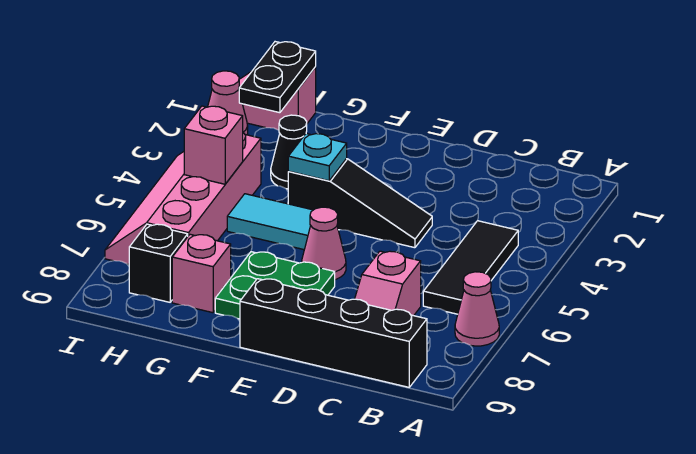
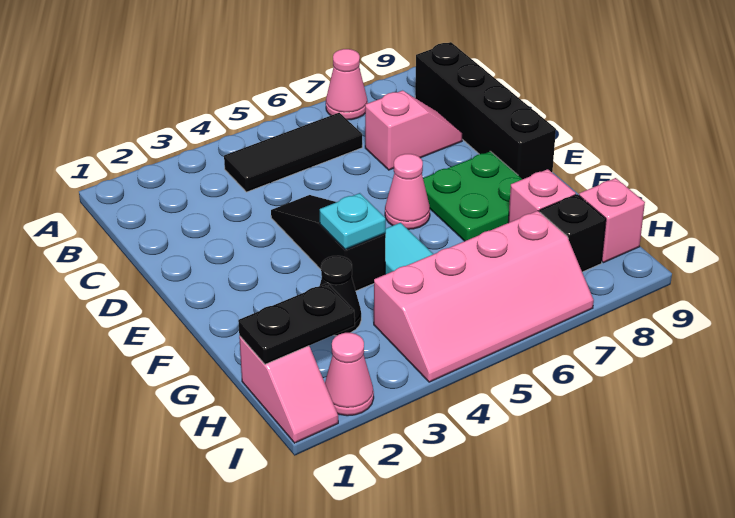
pink brick H5 level 2 -> pink brick H9 level 1

